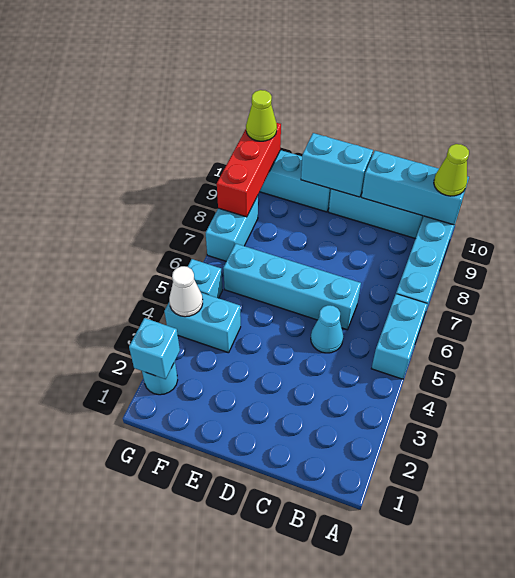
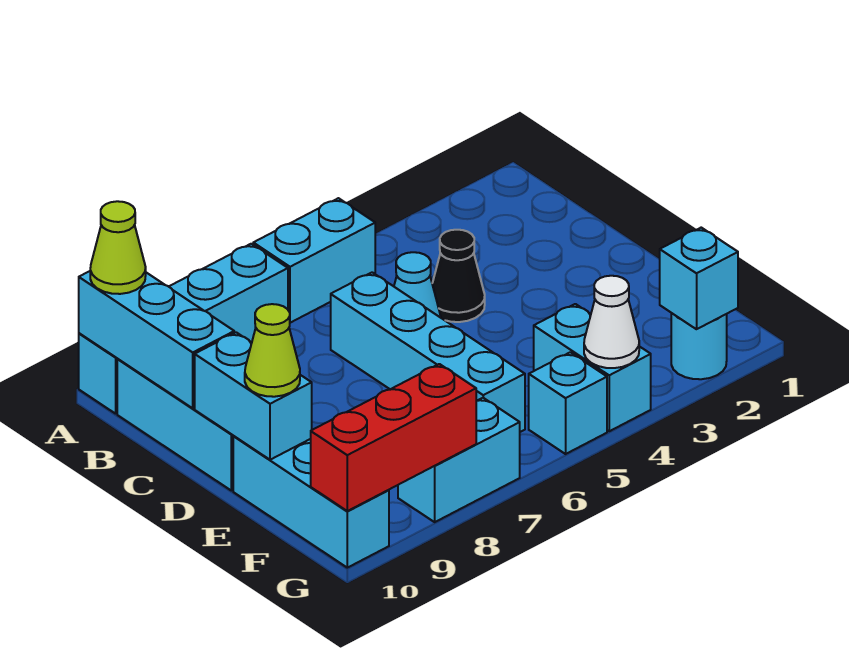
none -> black cone C4 level 1
lime cone G10 level 3 -> lime cone E10 level 3

